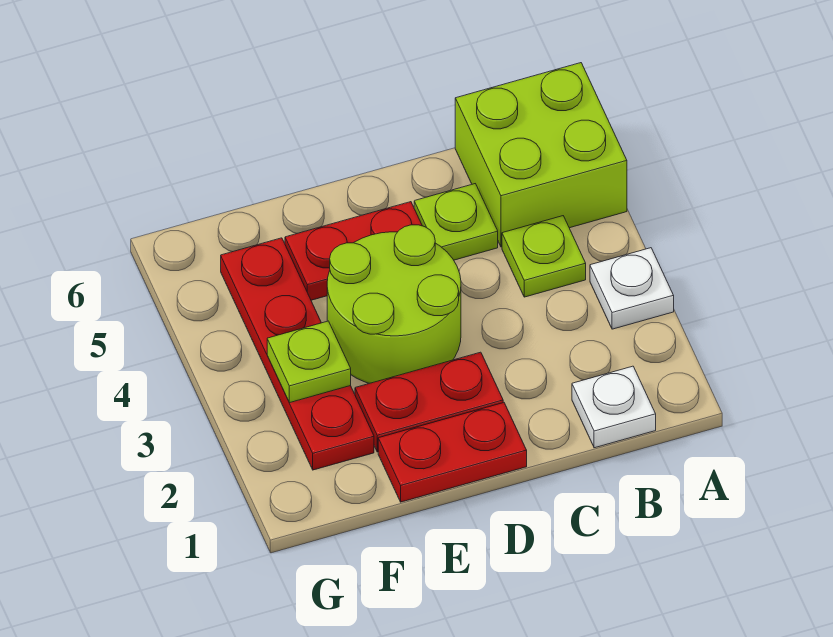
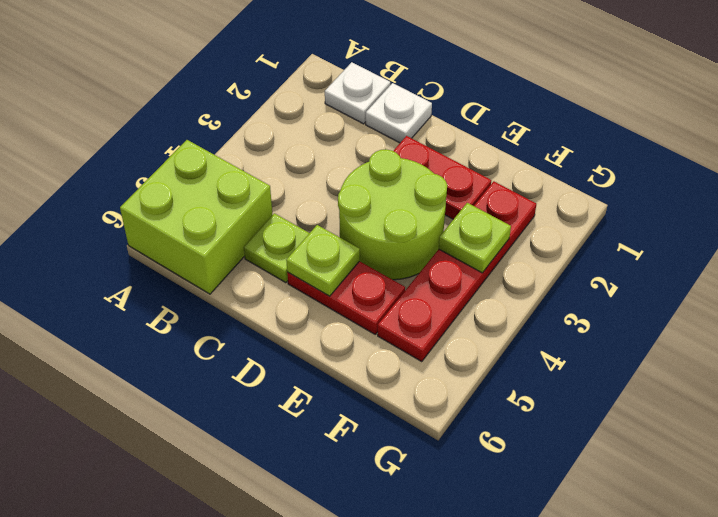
white plate A3 level 1 -> white plate C1 level 1
lime plate B4 level 1 -> lime plate D5 level 2
red plate D1:E1 level 1 -> none

